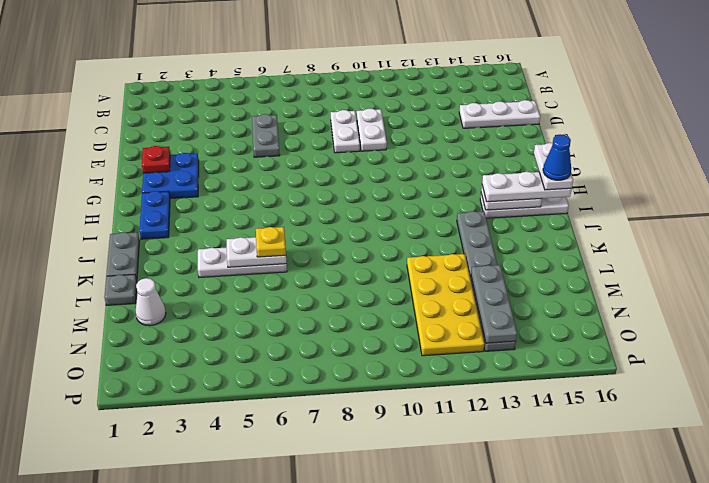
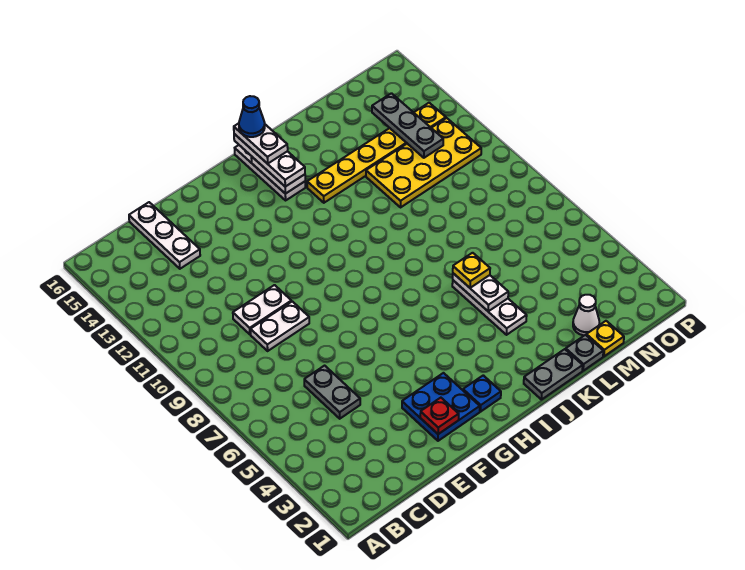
grey plate D6:E6 level 1 -> grey plate D5:D6 level 1
blue plate H2:I2 level 1 -> blue plate H2 level 1
white plate H16:I16 level 4 -> white plate I15:I16 level 4
grey plate J13:O13 level 1 -> yellow plate J13:O13 level 1
none -> yellow plate M1 level 1
grey plate M13:O13 level 2 -> grey plate N12:N14 level 2

